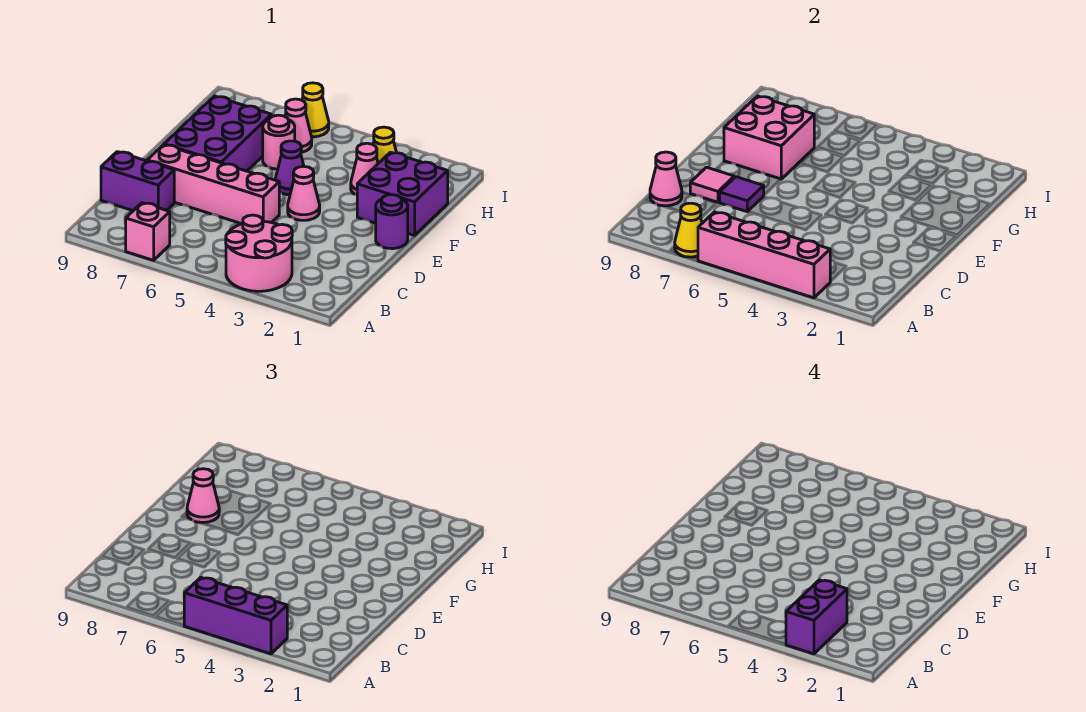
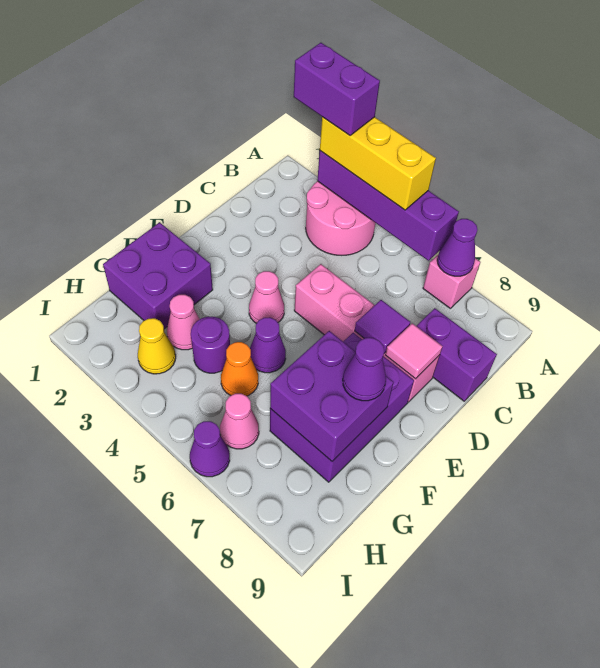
pink brick A3:A6 level 2 -> purple brick A3:A6 level 2
purple brick A3:A5 level 3 -> yellow brick A3:A5 level 3
purple brick A3:B3 level 4 -> purple brick A2:A3 level 4
yellow cone A7 level 2 -> purple cone A7 level 2
pink cone C9 level 2 -> none
purple round brick E1 level 1 -> purple round brick G4 level 1
pink brick F7:G8 level 2 -> purple brick F7:G8 level 2
pink cone F8 level 3 -> purple cone F8 level 3
none -> orange cone G5 level 1
pink round brick G6 level 1 -> none
yellow cone I6 level 1 -> purple cone I6 level 1

